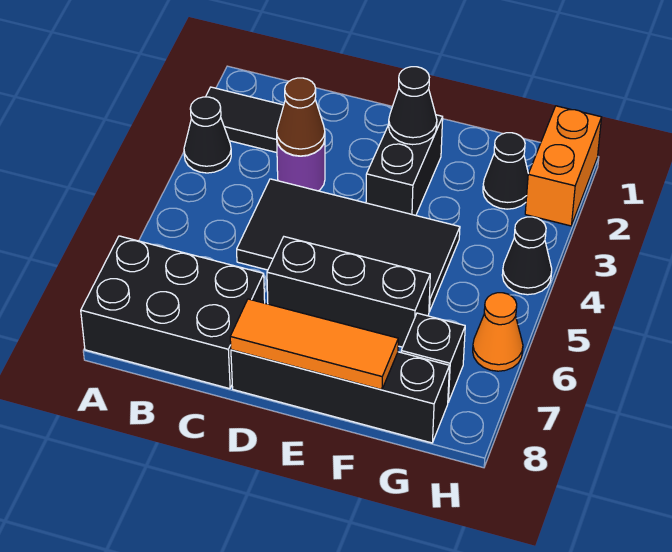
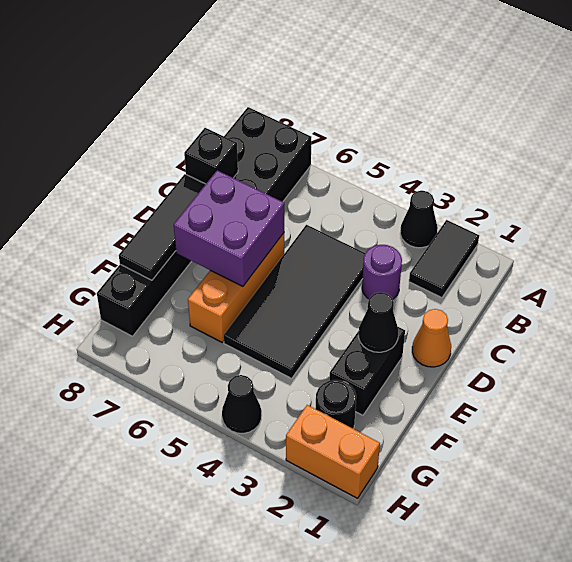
brown cone C3 level 2 -> none
black brick D6:F6 level 1 -> orange brick D6:F6 level 1
none -> purple brick D6:E7 level 2
orange tile D8:F8 level 2 -> black tile D8:F8 level 2
black brick E2:E3 level 1 -> black brick E2:F2 level 1
black cone G2 level 1 -> black round brick G2 level 1
black brick G7 level 1 -> black brick C8 level 2
orange cone H6 level 1 -> orange cone D1 level 1

